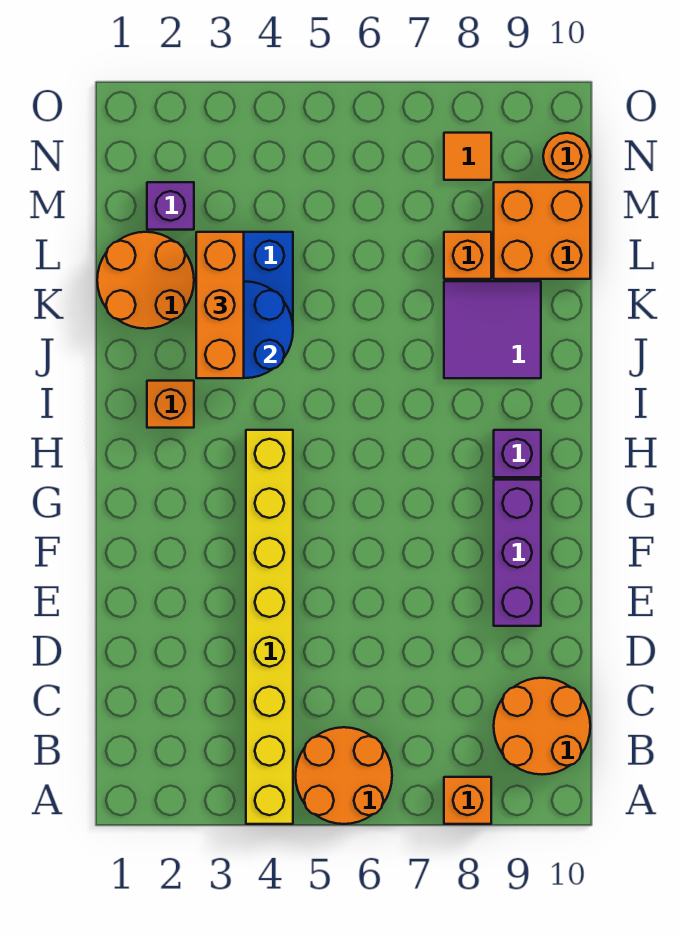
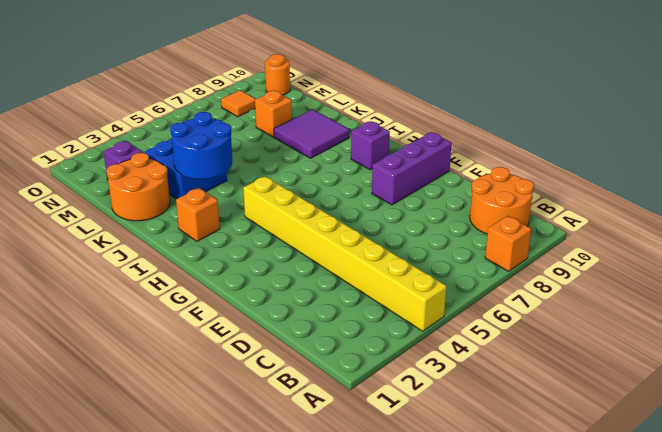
orange round brick A5:B6 level 1 -> none
purple brick E9:G9 level 1 -> purple brick F8:F10 level 1
orange brick J3:L3 level 3 -> none
orange brick L9:M10 level 1 -> none

